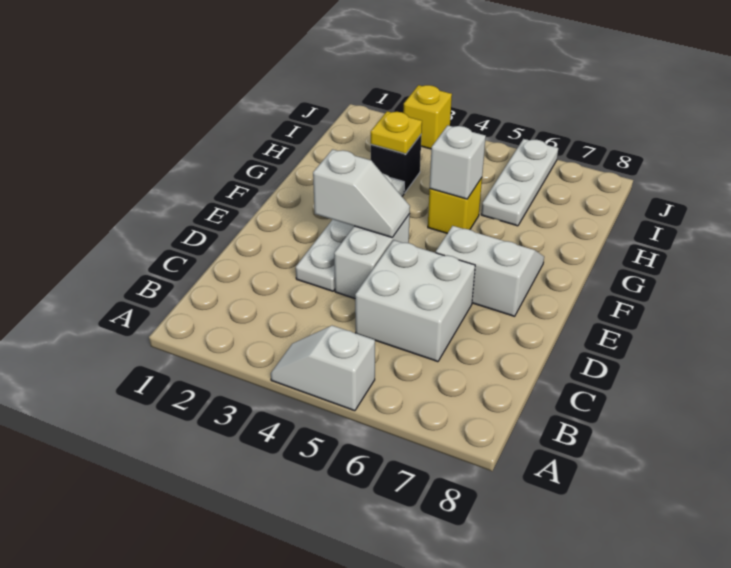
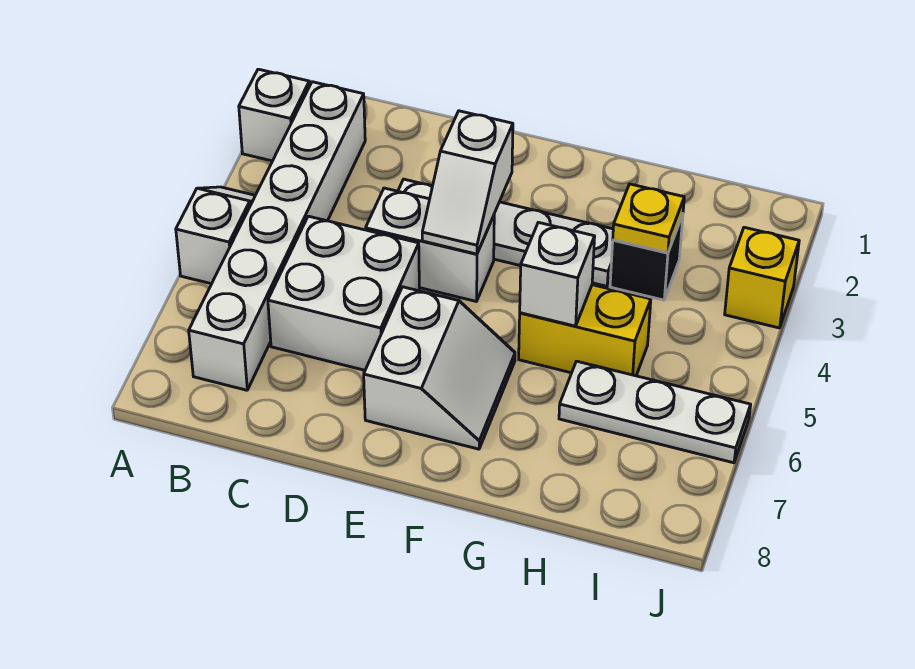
none -> white brick A2 level 1
none -> white brick B2:B7 level 1
yellow brick G5 level 1 -> yellow brick G5:H5 level 1

